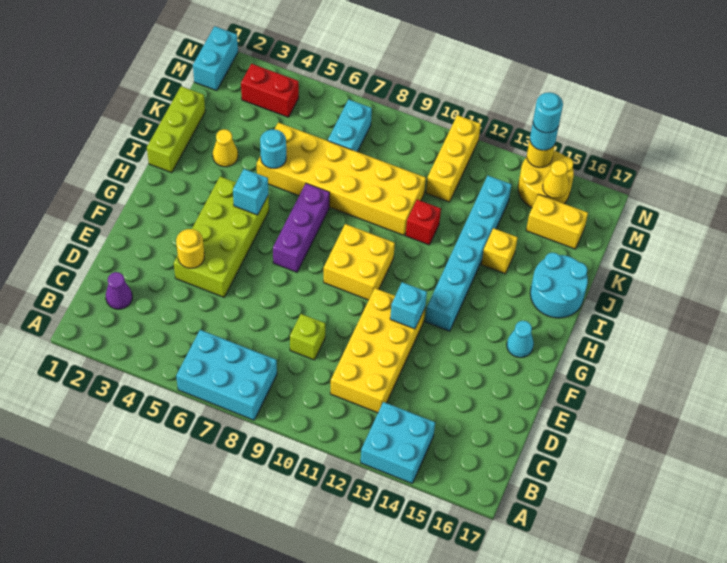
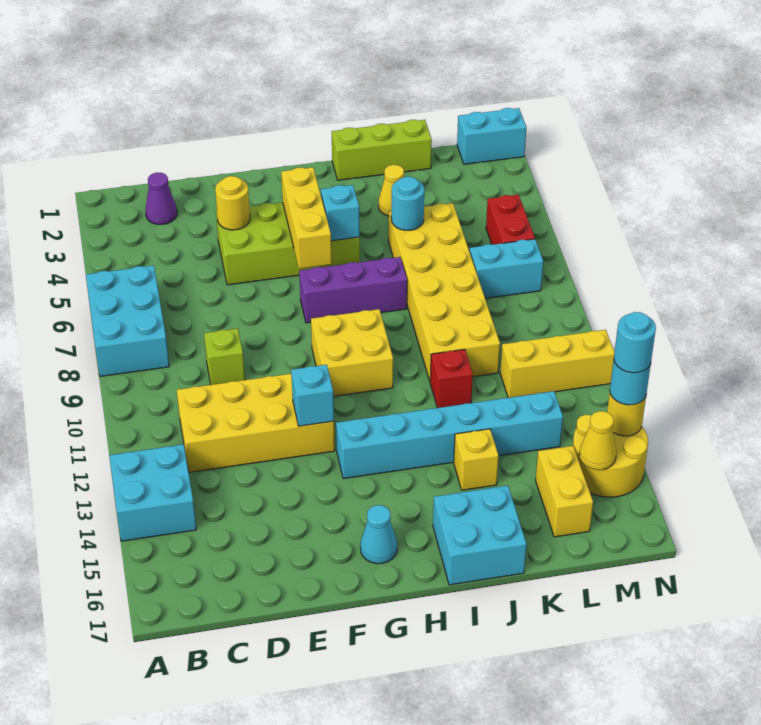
none -> yellow brick G4:G6 level 2
cyan round brick I16:J17 level 1 -> cyan brick I16:J17 level 1
red brick M3:M4 level 1 -> red brick M5:M6 level 1

